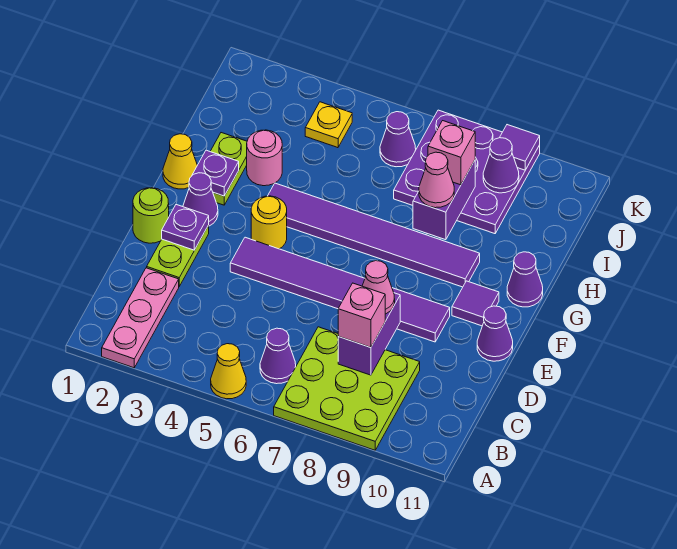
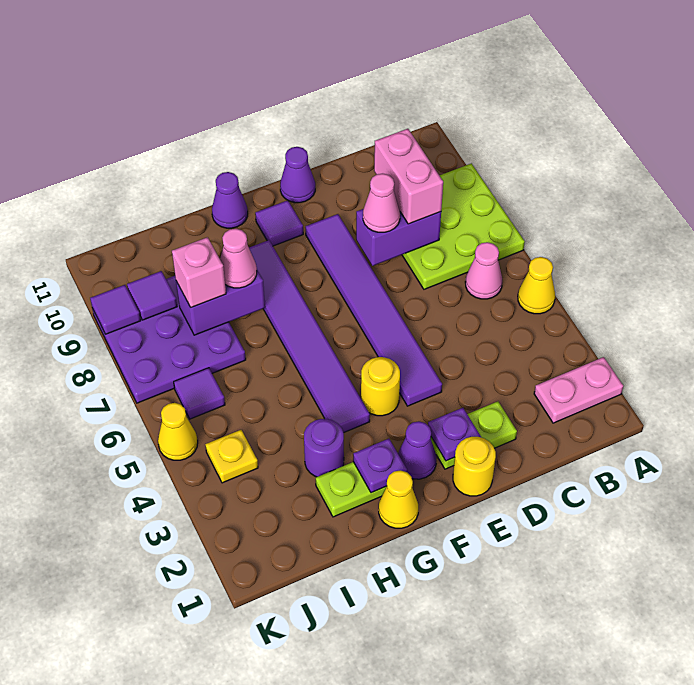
pink plate A2:C2 level 1 -> pink plate A2:B2 level 1
purple cone B6 level 1 -> pink cone B6 level 1
pink brick C8 level 3 -> pink brick C8:C9 level 3
lime round brick E1 level 1 -> yellow round brick E1 level 1
pink round brick H3 level 1 -> purple round brick H3 level 1
purple cone J6 level 1 -> purple tile J6 level 1
purple cone J9 level 2 -> purple tile J9 level 2
none -> yellow cone K5 level 1

